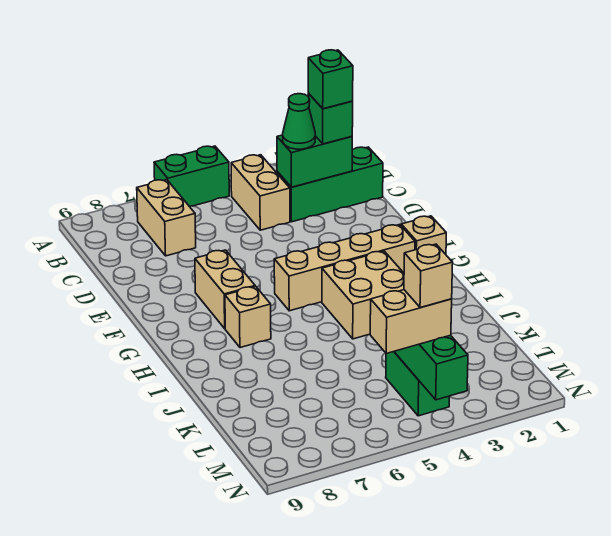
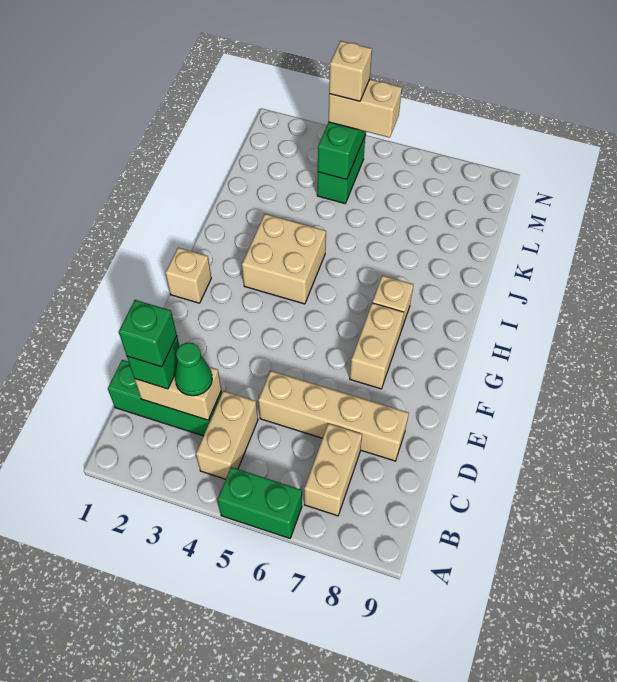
green brick C2:C3 level 2 -> tan brick C2:C3 level 2
tan brick G2:G5 level 1 -> tan brick D5:D8 level 1

